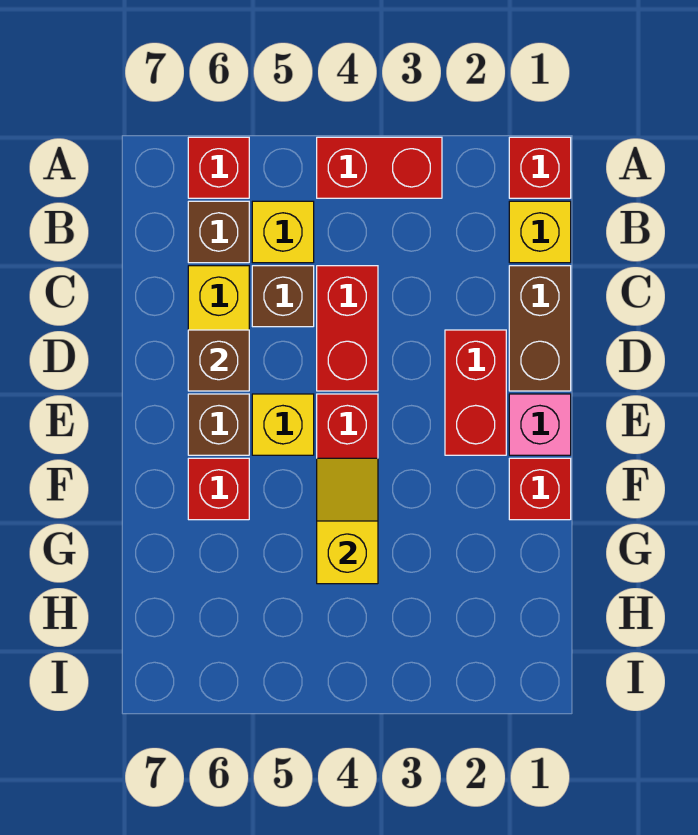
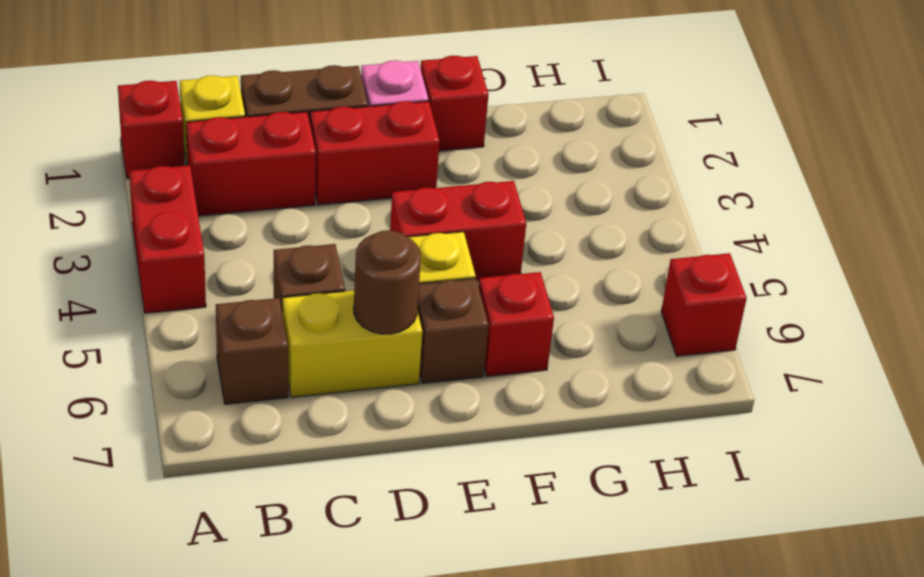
red brick A6 level 1 -> red brick I6 level 1
yellow brick B5 level 1 -> none
red brick C4:D4 level 1 -> red brick B2:C2 level 1
brown brick D6 level 2 -> brown round brick D6 level 2
yellow slope F4:G4 level 2 top G -> none

